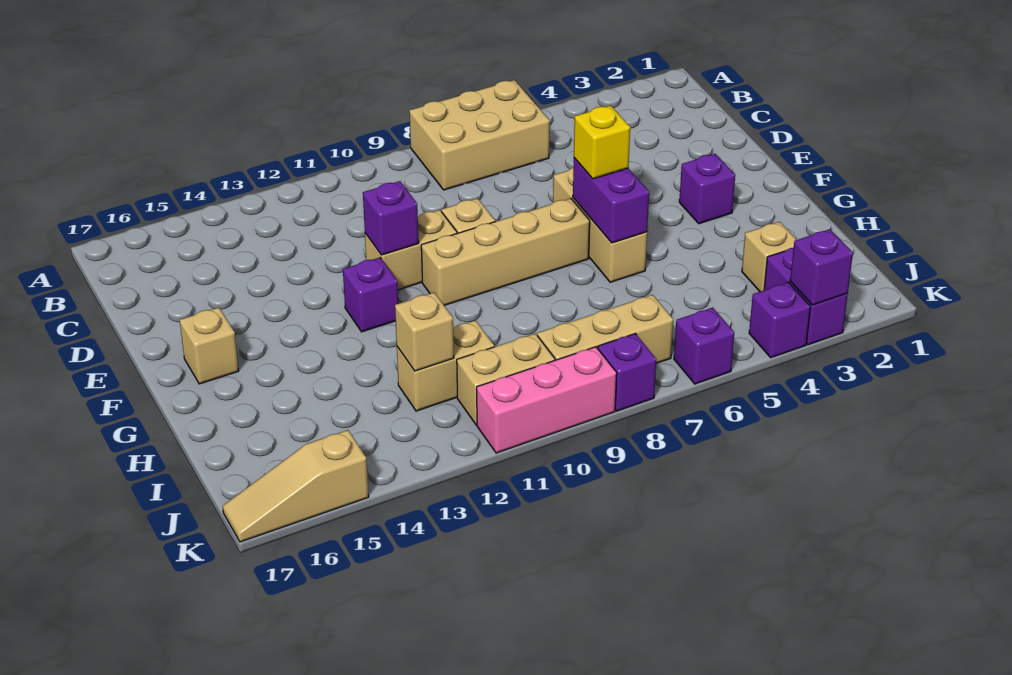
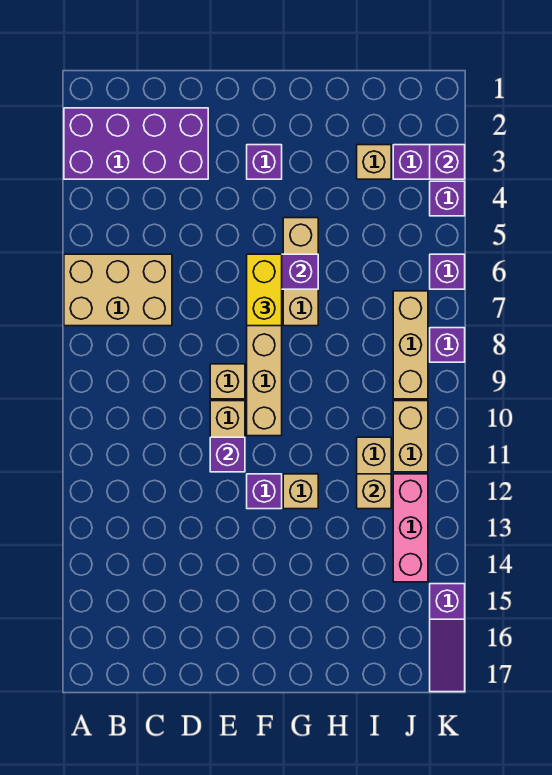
none -> purple brick A2:D3 level 1
tan brick A6:B8 level 1 -> tan brick A6:C7 level 1
tan brick E6:G6 level 1 -> tan brick G5:G7 level 1
yellow brick F6 level 3 -> yellow brick F6:F7 level 3
tan brick F16 level 1 -> tan brick G12 level 1
pink brick K9:K11 level 1 -> pink brick J12:J14 level 1
tan slope K15:K17 level 1 top 15 -> purple slope K15:K17 level 1 top 15

